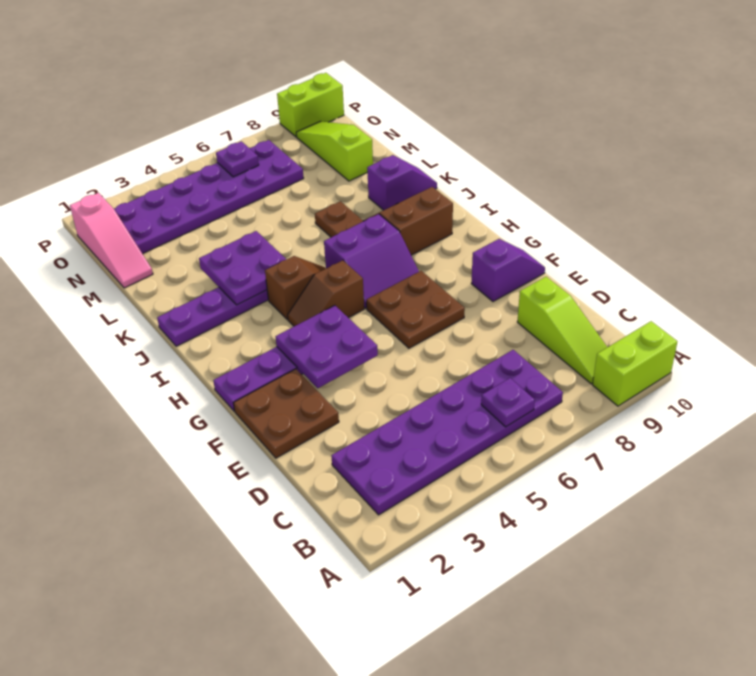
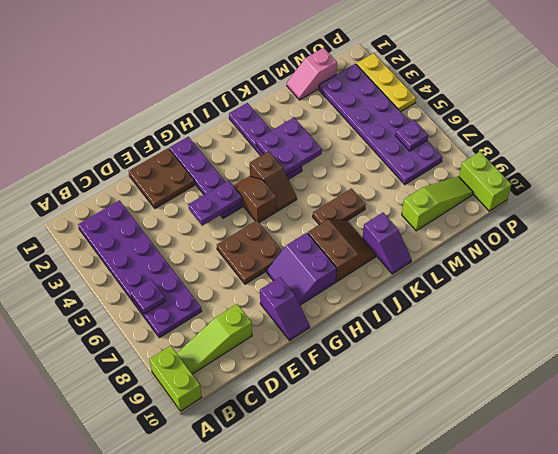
purple plate F3:G4 level 2 -> purple plate F4:G4 level 2
purple slope H6:I7 level 1 top I -> purple slope G8:H9 level 1 top H
pink slope M1:O1 level 1 top O -> pink slope M1:N1 level 1 top N
none -> yellow plate P2:P4 level 1

